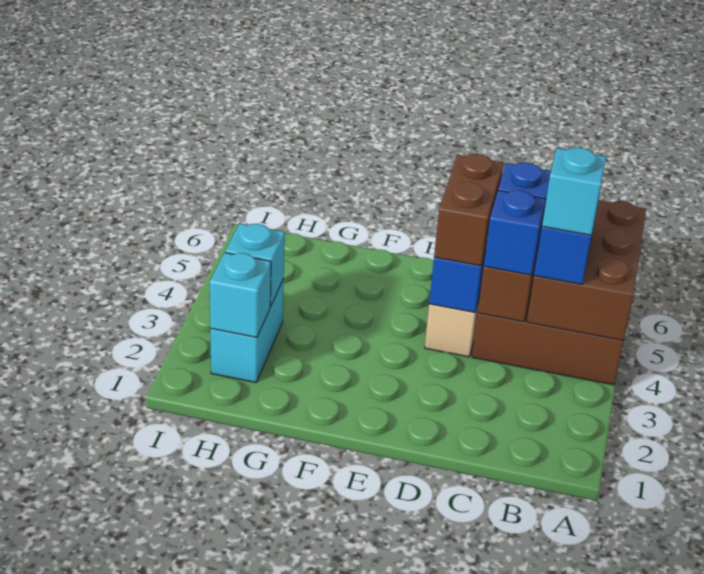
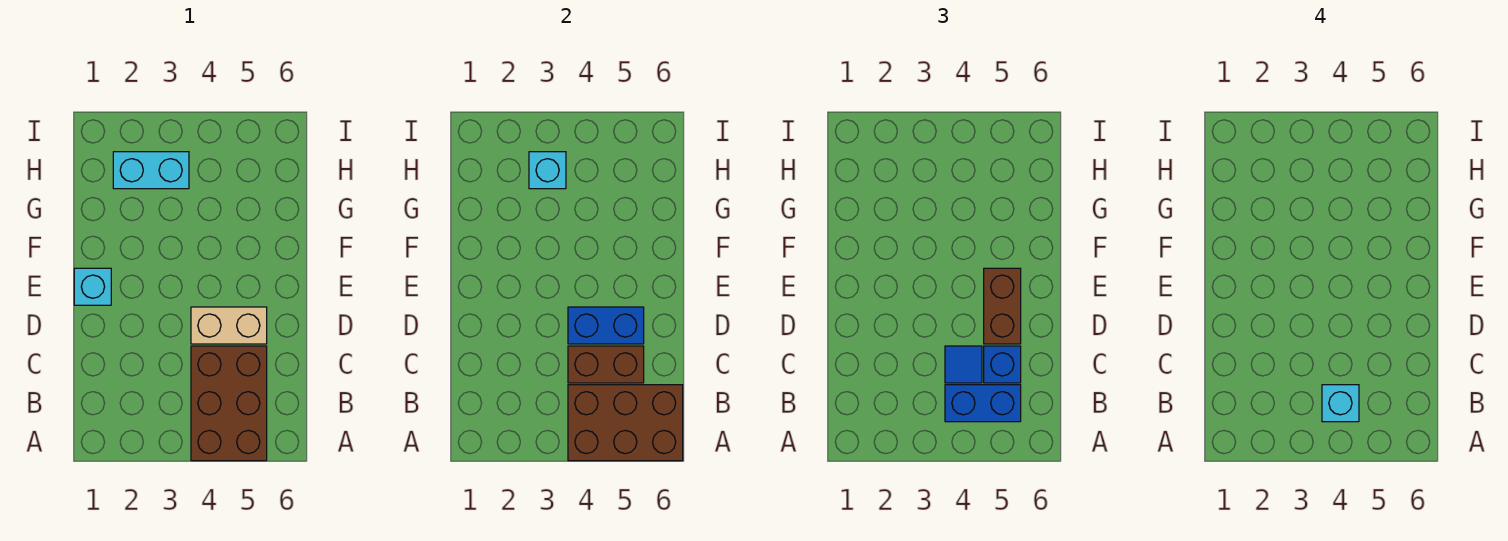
blue brick C4 level 3 -> blue tile C4 level 3
brown brick D4:D5 level 3 -> brown brick D5:E5 level 3
cyan brick H2 level 2 -> cyan brick E1 level 1

